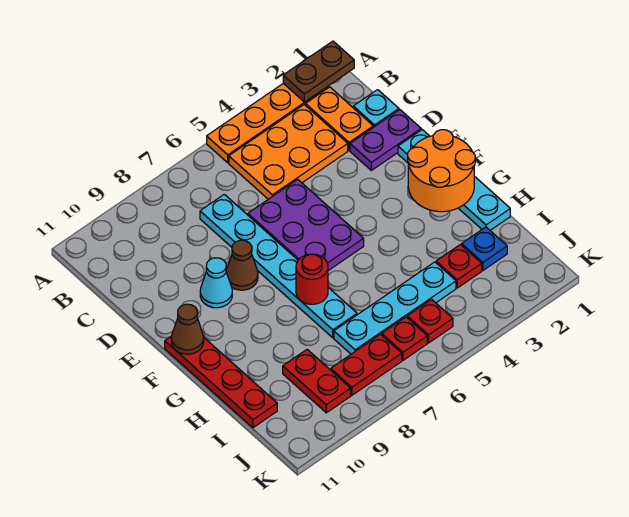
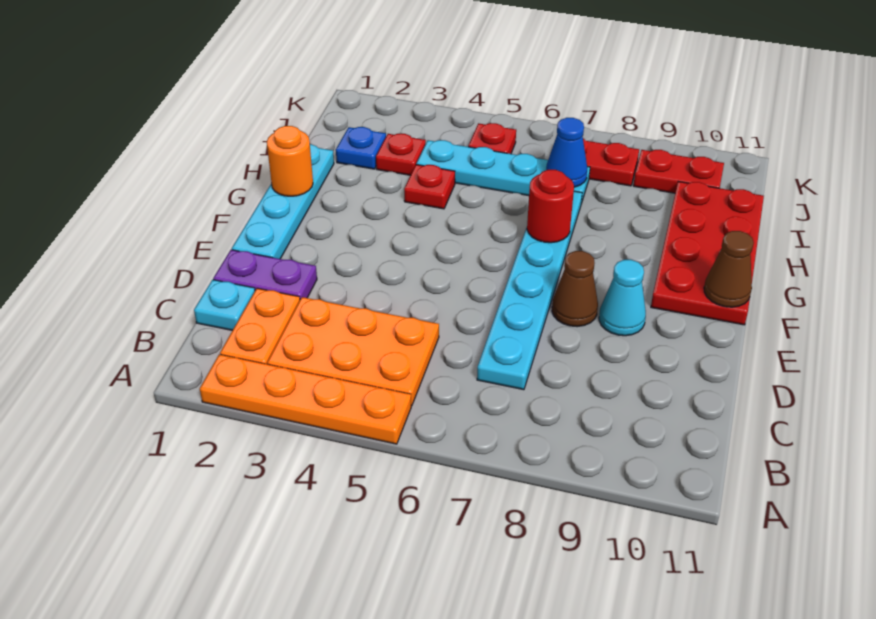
brown plate A1:A2 level 2 -> none
purple plate D5:F6 level 1 -> none
orange round brick F1:G2 level 2 -> orange round brick G1 level 2
red plate F11:I11 level 1 -> red plate F10:I11 level 1
none -> blue cone I7 level 2
red plate I9:J9 level 1 -> red plate J9:J10 level 1
red plate J6 level 1 -> red plate H4 level 1

